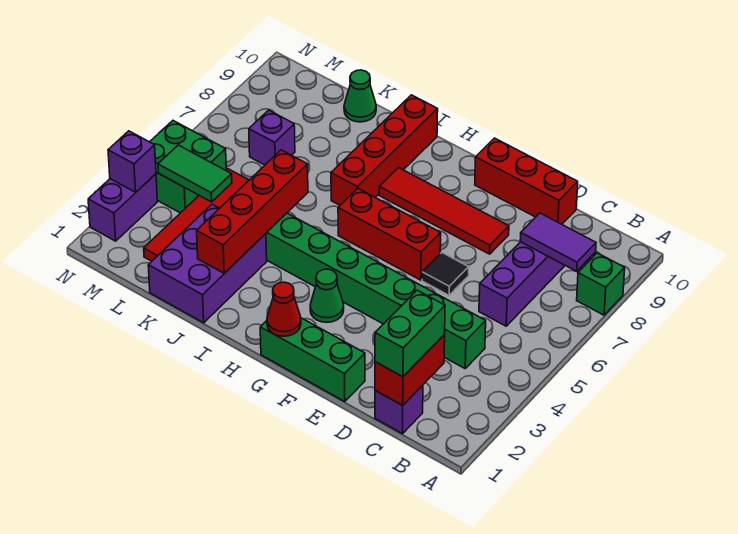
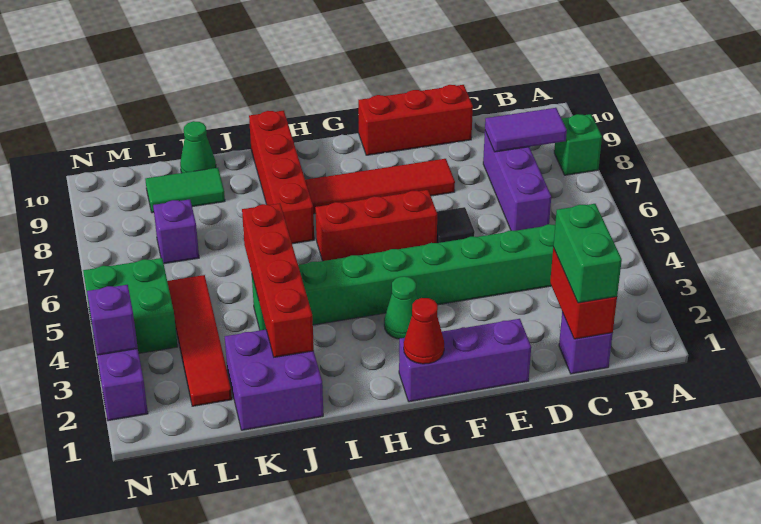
green brick E1:G1 level 1 -> purple brick E1:G1 level 1
purple brick J1:K3 level 1 -> purple brick J1:K2 level 1
green tile L4:M4 level 2 -> green tile K9:L9 level 1

